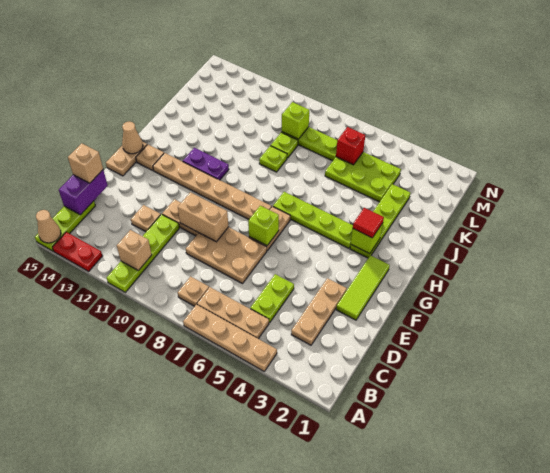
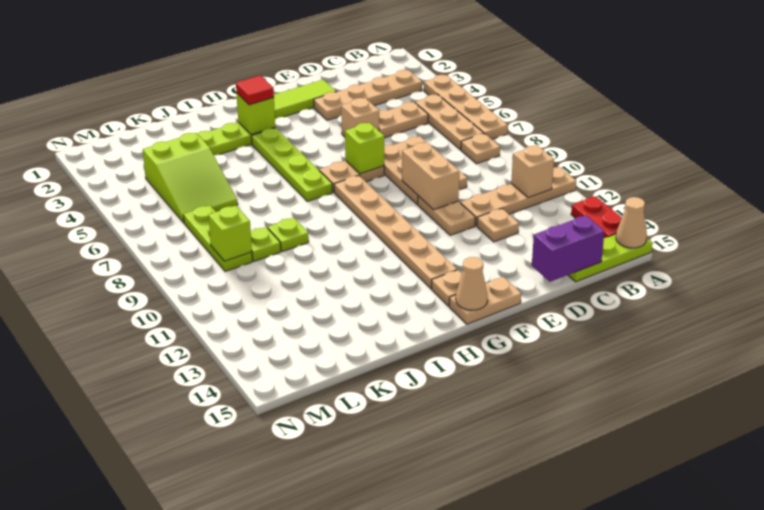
lime plate A11:D11 level 1 -> tan plate A11:D11 level 1
tan plate C3:E3 level 1 -> tan plate B3:E3 level 1
lime plate C5:D5 level 1 -> tan plate C5:D5 level 1
tan brick D15 level 3 -> tan brick E5 level 1
purple plate H11:H12 level 1 -> none
lime plate K4:L6 level 1 -> lime slope K4:L6 level 1 top 4
red brick L6 level 2 -> none

